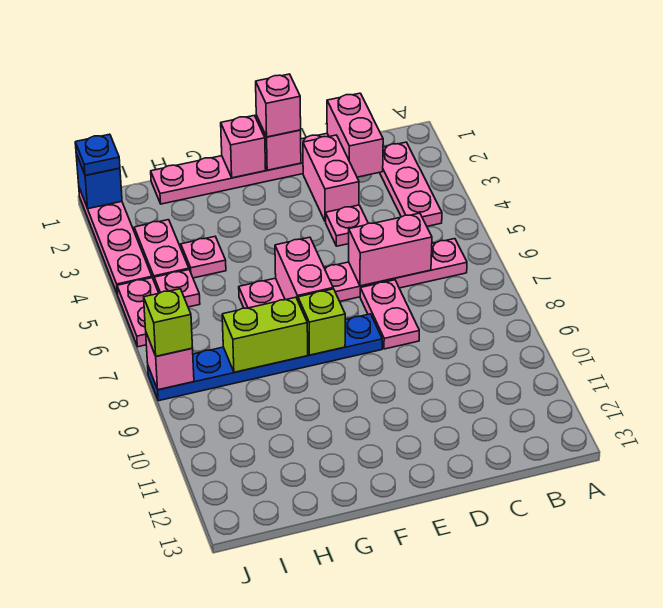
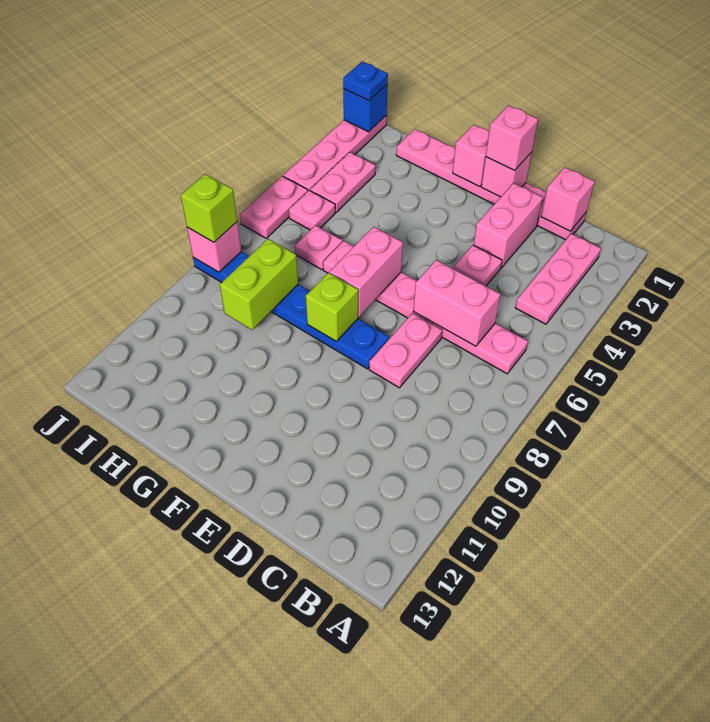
pink brick C1:C2 level 2 -> pink brick C1 level 2
lime brick G8:H8 level 2 -> lime brick H8:H9 level 2
pink plate H4 level 1 -> pink plate H6 level 1

